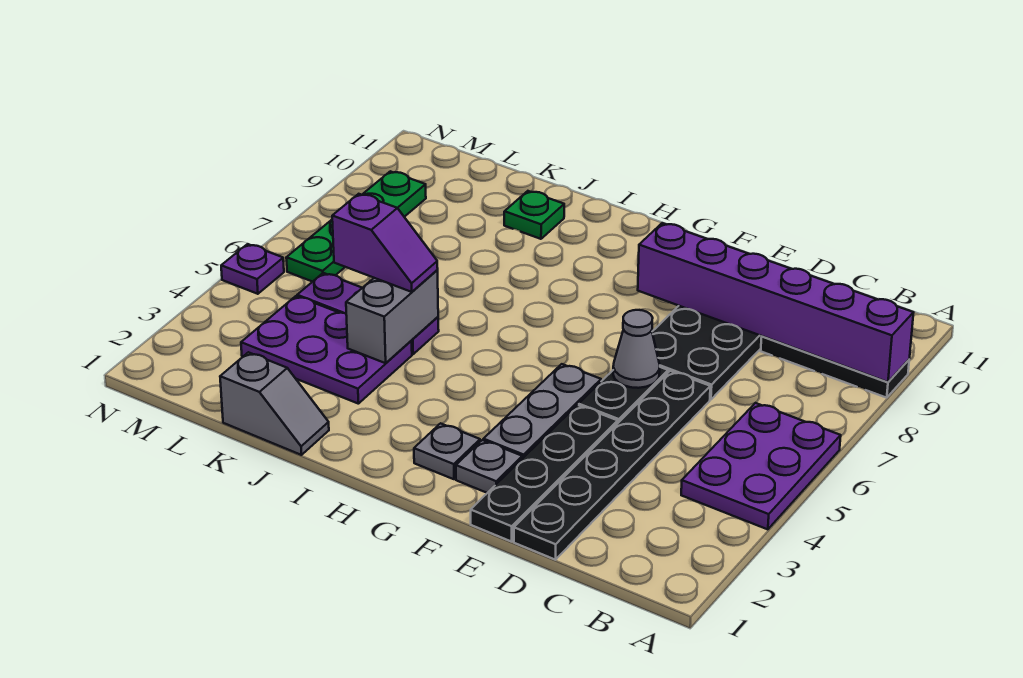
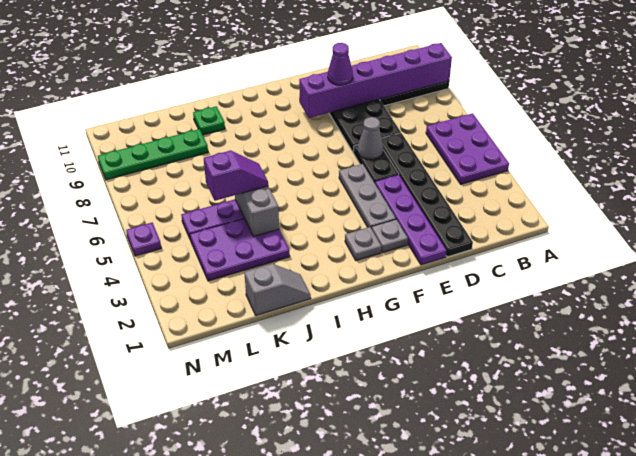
black plate E1:E4 level 1 -> purple plate E1:E4 level 1
none -> purple cone E9 level 3
green plate M6:M9 level 1 -> green plate K9:N9 level 1

